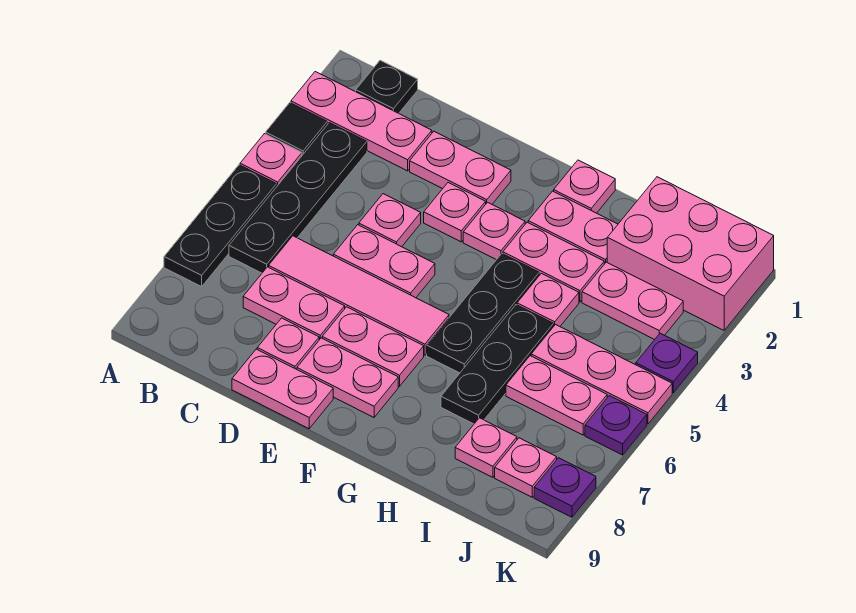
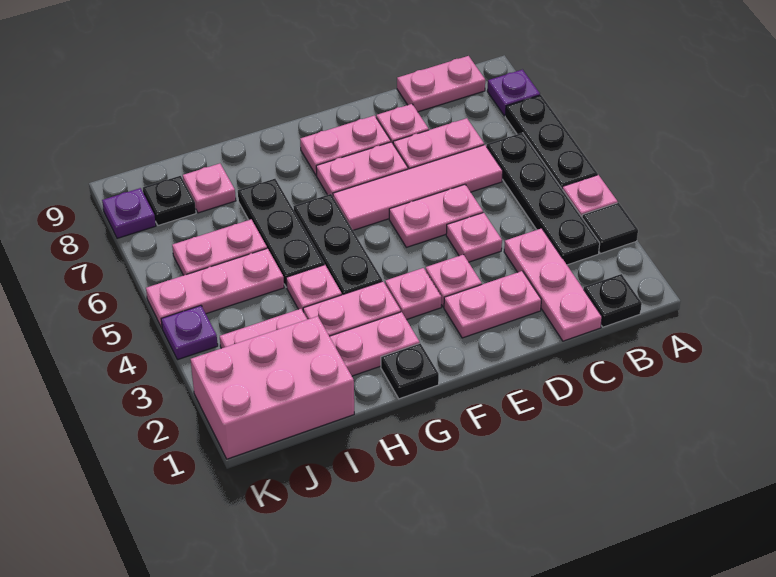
pink plate A2:C2 level 1 -> pink plate C1:C3 level 1
pink plate D9:E9 level 1 -> pink plate B9:C9 level 1
pink plate G1 level 1 -> black plate G1 level 1
pink plate J8 level 1 -> black plate J8 level 1
purple plate K6 level 1 -> purple plate A8 level 1

